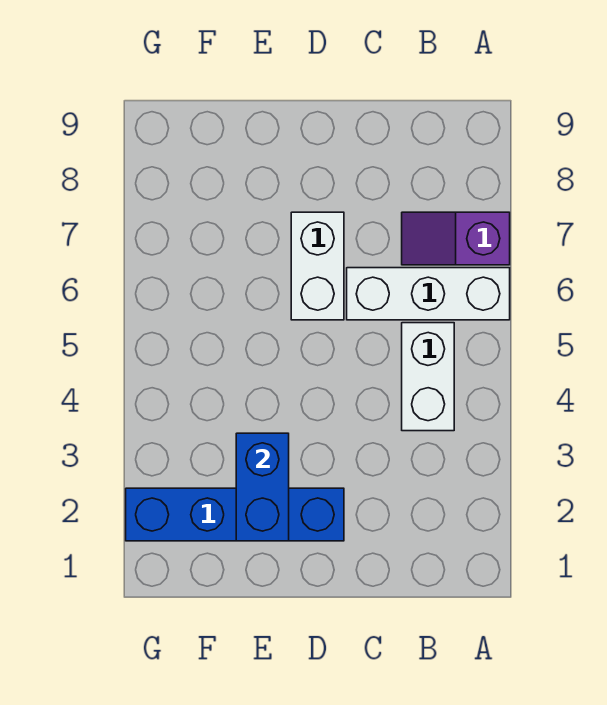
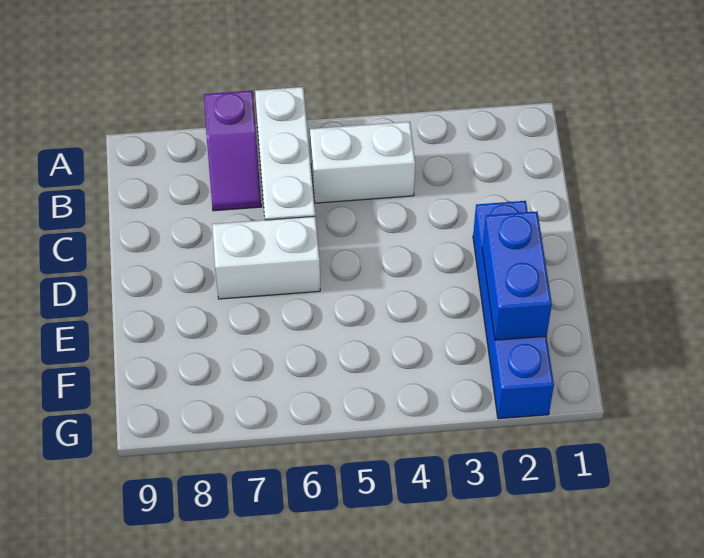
blue brick E2:E3 level 2 -> blue brick E2:F2 level 2

